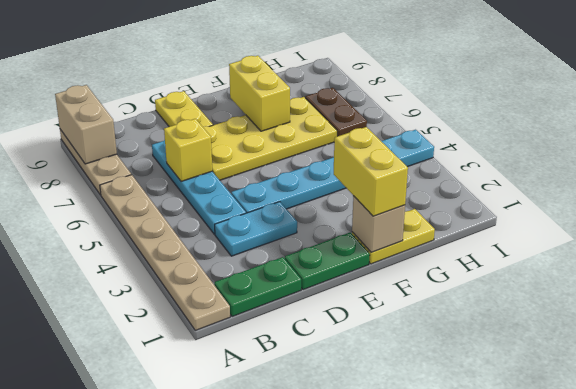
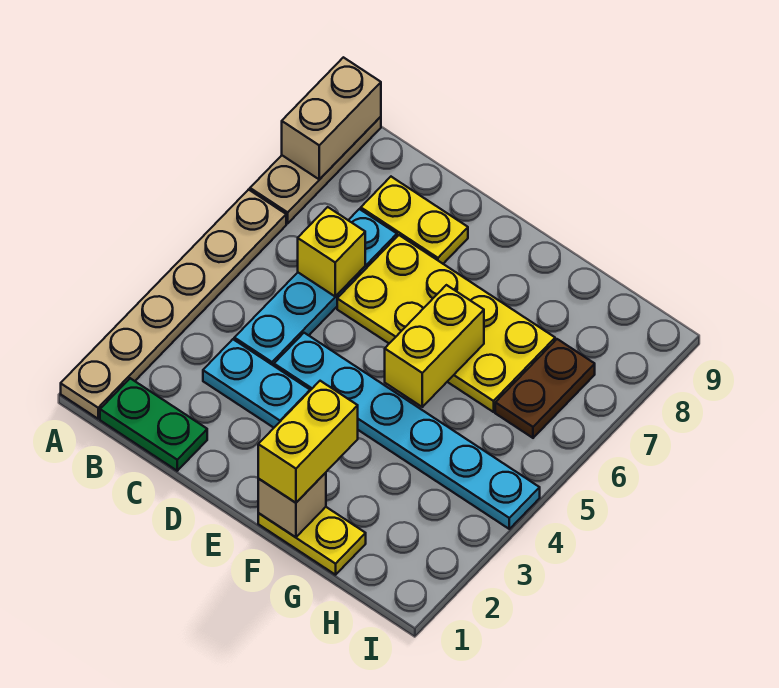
green plate D1:E1 level 1 -> none
yellow plate D8:D9 level 1 -> yellow plate C8:D8 level 1
yellow brick F7:F8 level 2 -> yellow brick F5:F6 level 2

